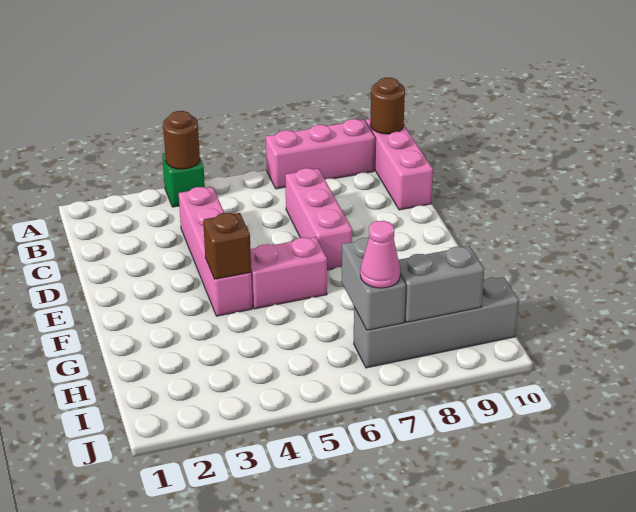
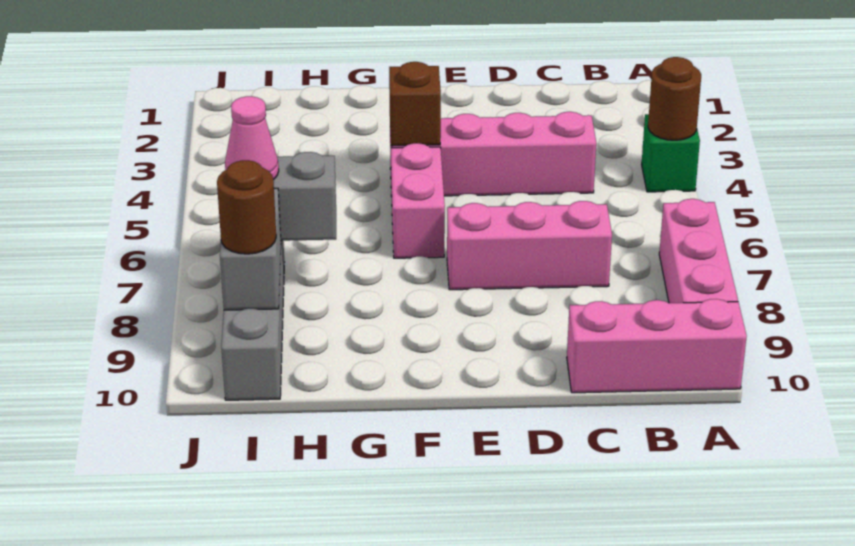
brown round brick A10 level 2 -> brown round brick I9 level 3

